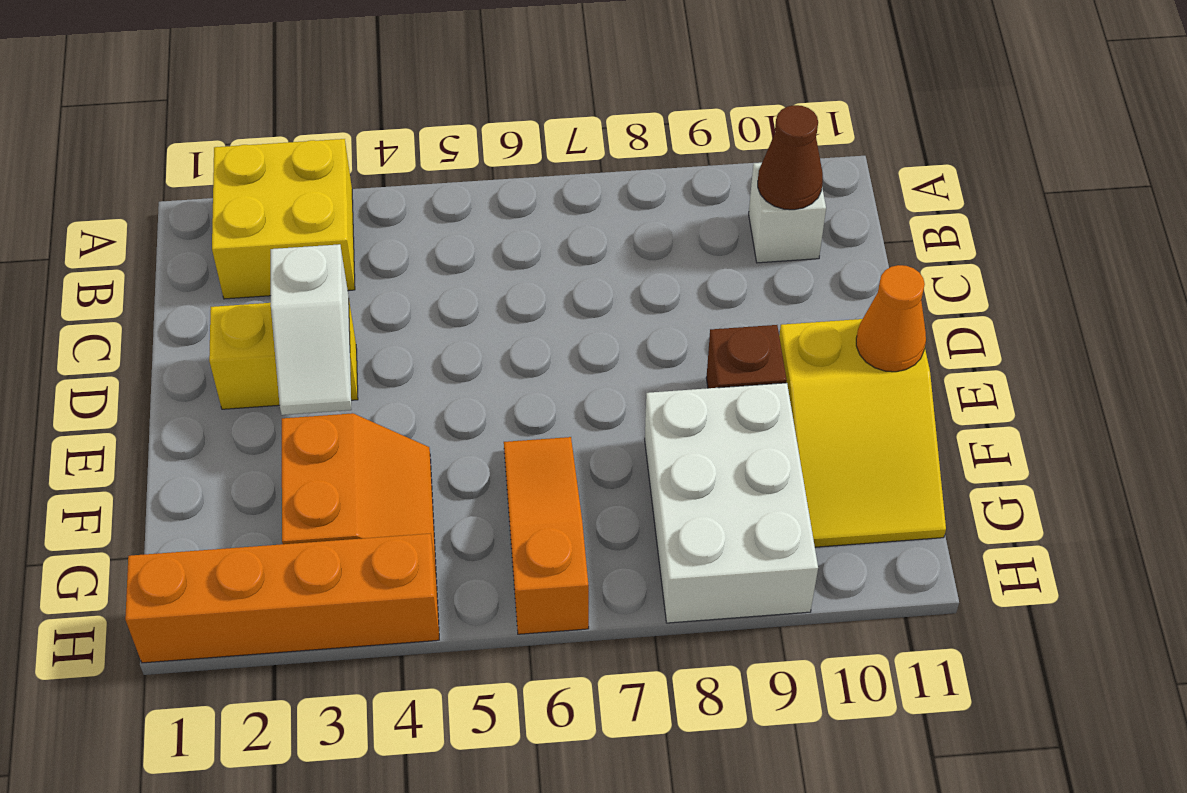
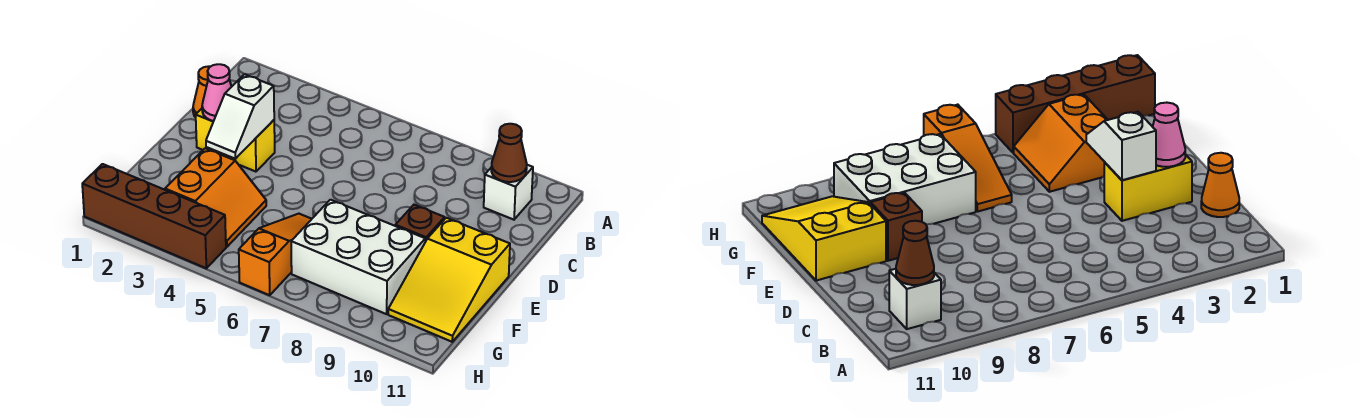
yellow brick A2:B3 level 1 -> none
none -> pink cone D2 level 2
orange cone E11 level 2 -> orange cone C1 level 1
white brick F8:H9 level 1 -> white brick F7:G9 level 1
orange brick H1:H4 level 1 -> brown brick H1:H4 level 1

